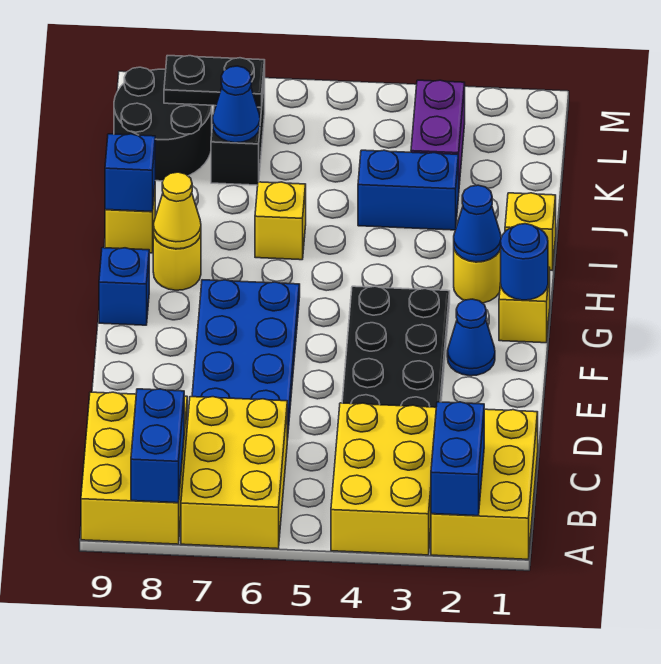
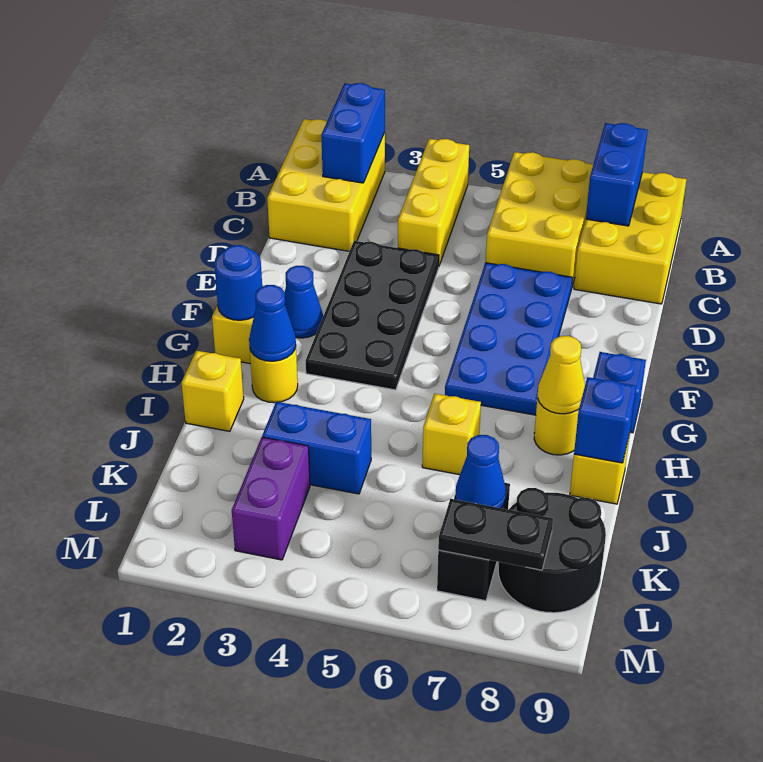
yellow brick A3:C4 level 1 -> yellow brick A4:C4 level 1

